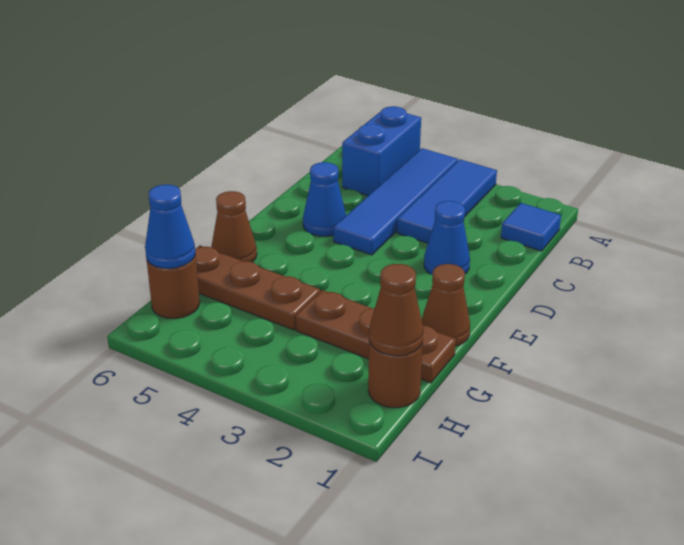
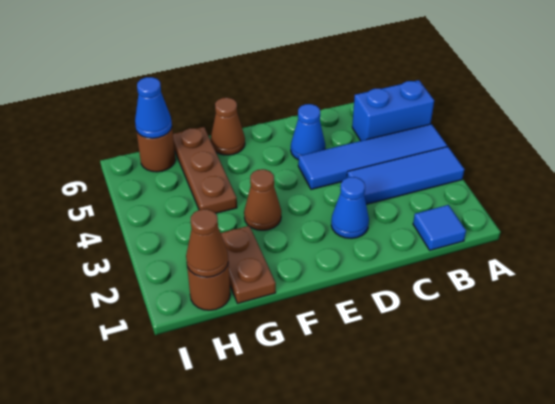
brown cone F1 level 1 -> brown cone F3 level 1
brown plate G1:G3 level 1 -> brown plate G1:G2 level 1

